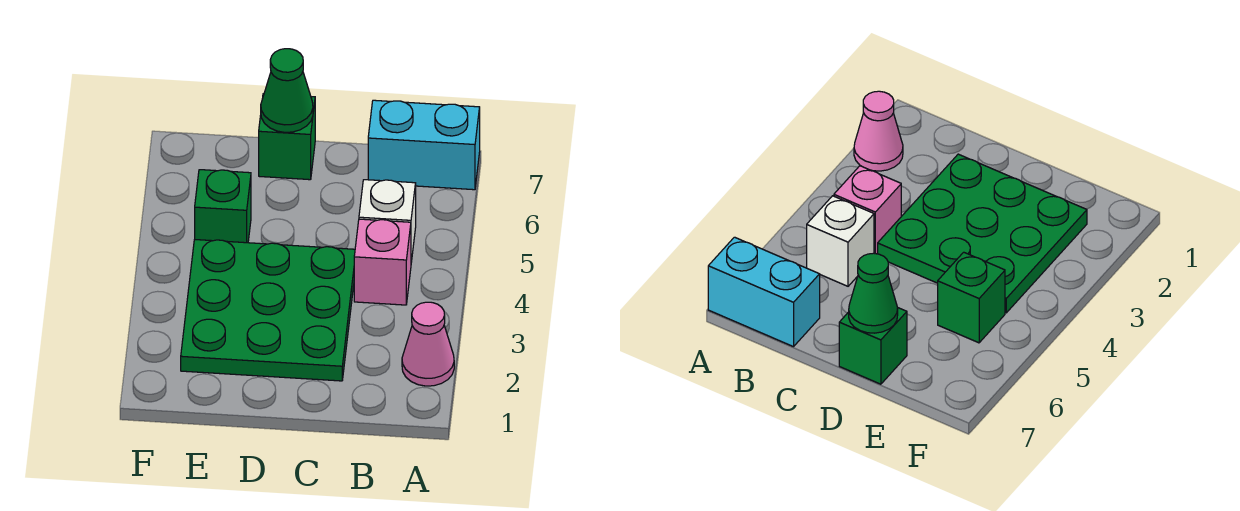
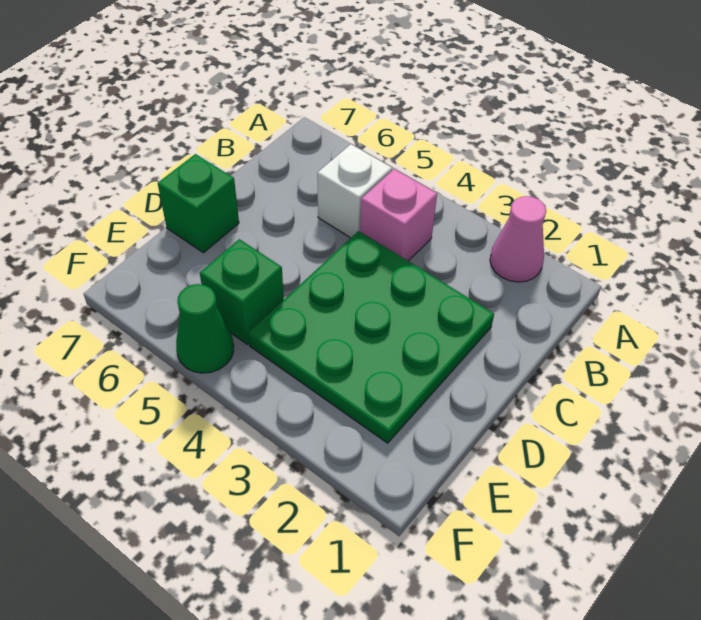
cyan brick A7:B7 level 1 -> none
green cone D7 level 2 -> green cone F5 level 1

